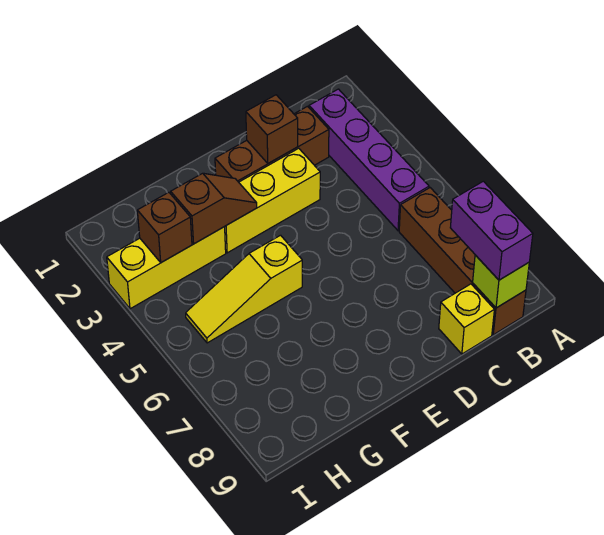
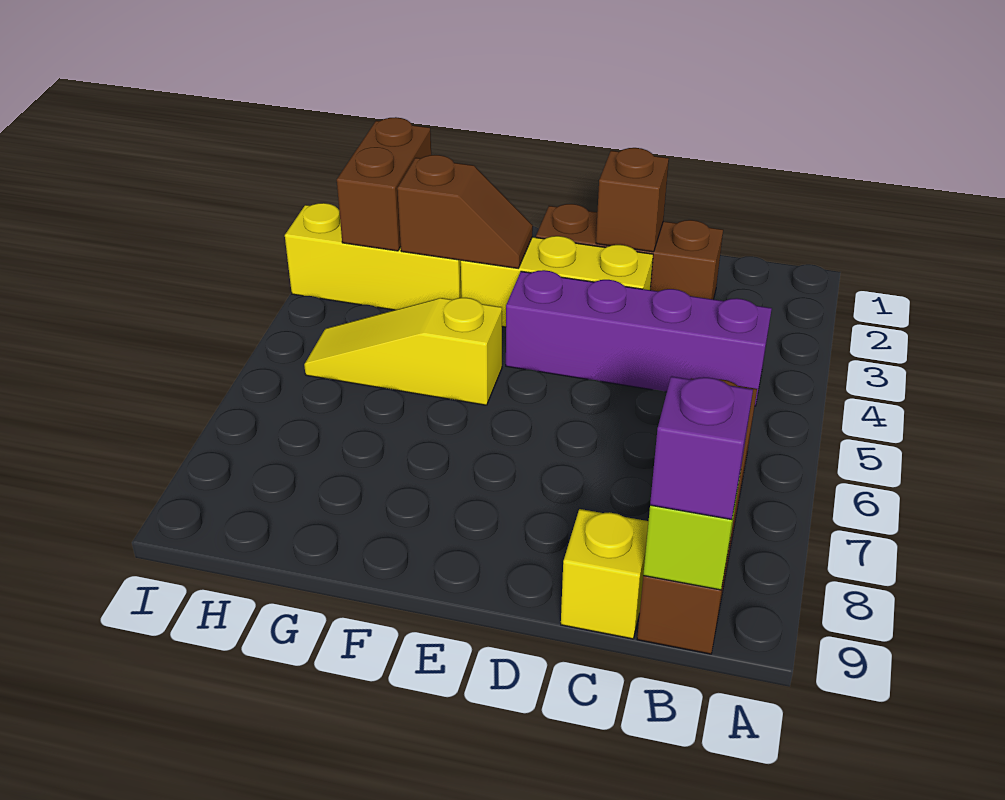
purple brick B2:B5 level 1 -> purple brick B4:E4 level 1
purple brick B8:B9 level 3 -> purple brick B9 level 3
brown brick H3 level 2 -> brown brick H2:H3 level 2

